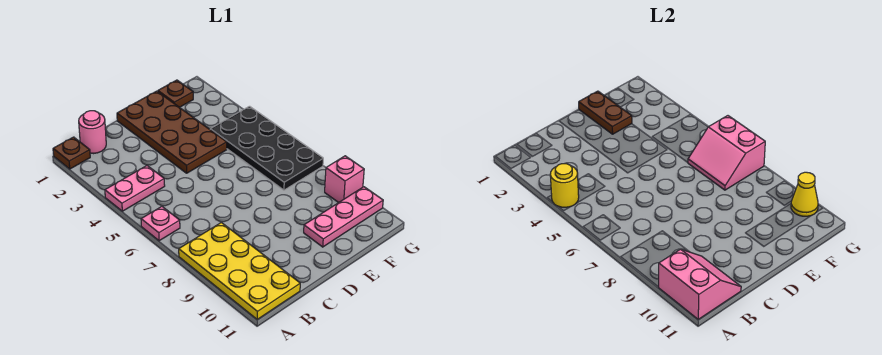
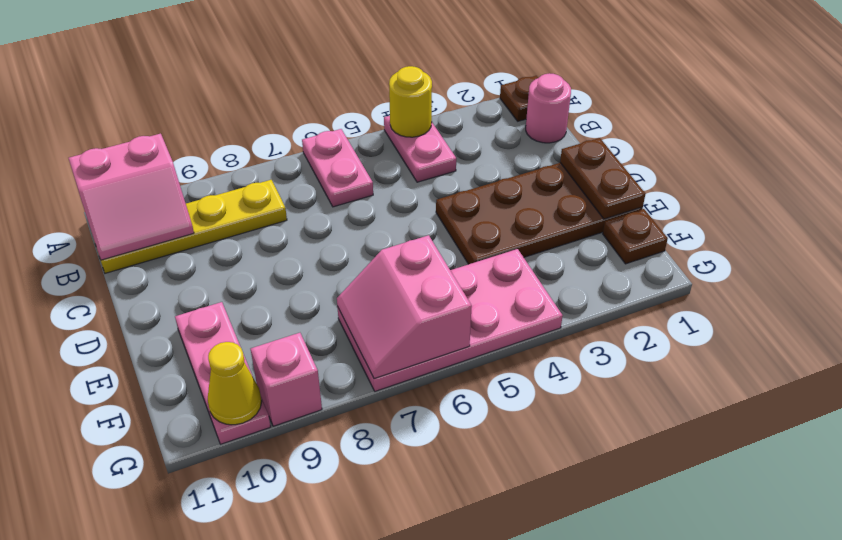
pink plate A6 level 1 -> pink plate A6:B6 level 1
yellow plate A8:B11 level 1 -> yellow plate B8:B11 level 1
brown plate E1:E2 level 2 -> brown plate D1:E1 level 2
black plate F4:G7 level 1 -> pink plate F4:G7 level 1
pink slope F6:G7 level 2 top G -> pink slope F6:G7 level 2 top 6

